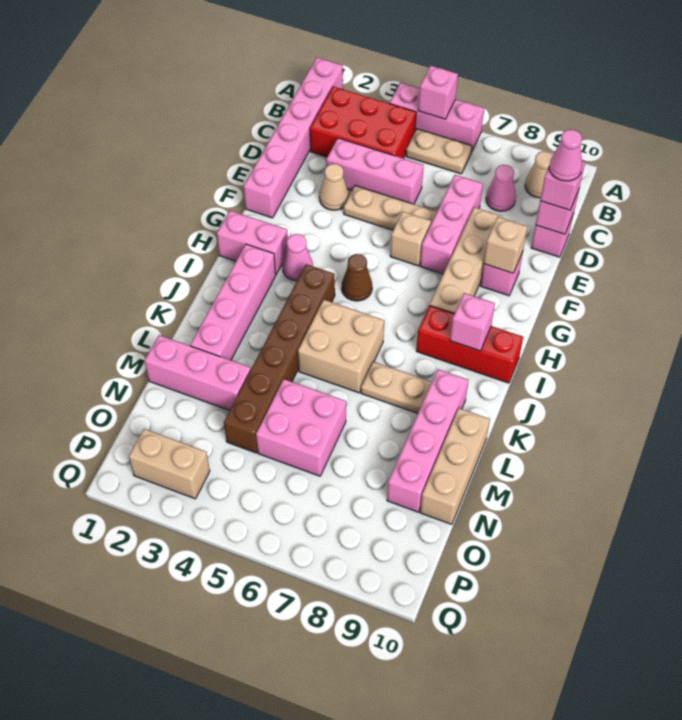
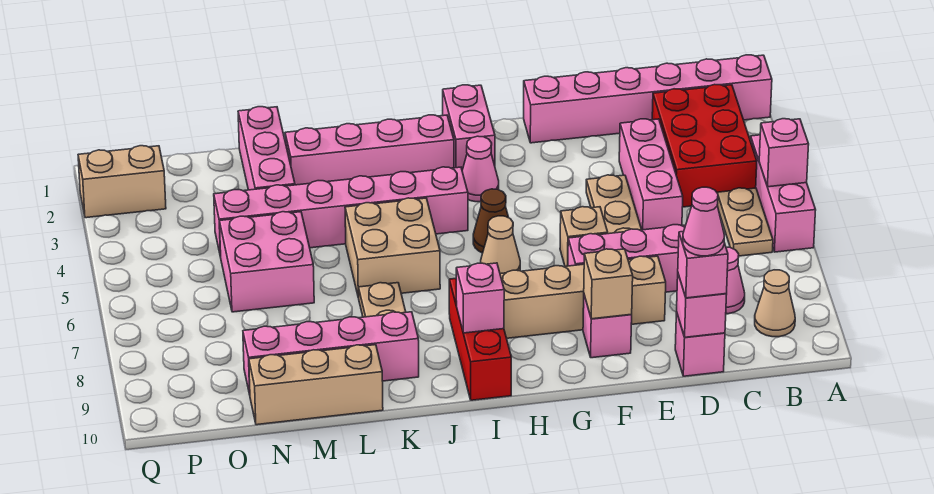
tan cone E3 level 1 -> tan cone H6 level 1
brown brick I4:N4 level 1 -> pink brick I4:N4 level 1
tan brick P2:P3 level 1 -> tan brick P2:Q2 level 1

